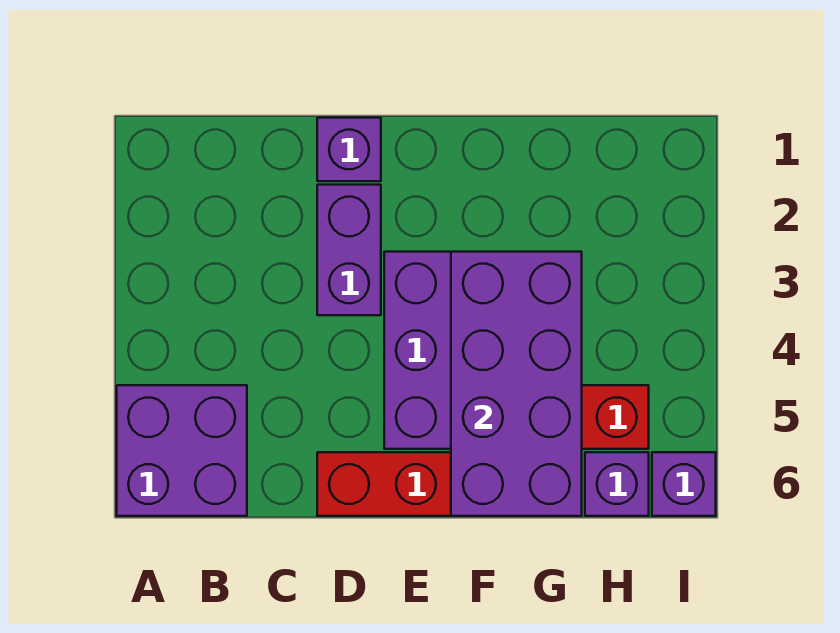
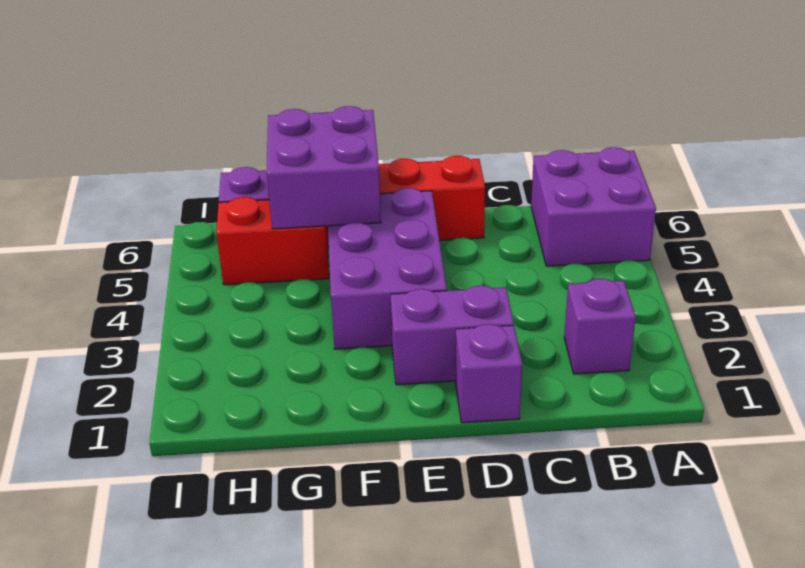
purple brick D2:D3 level 1 -> purple brick D2:E2 level 1
purple brick F3:G6 level 2 -> purple brick F5:G6 level 2
purple brick I6 level 1 -> purple brick B2 level 1

